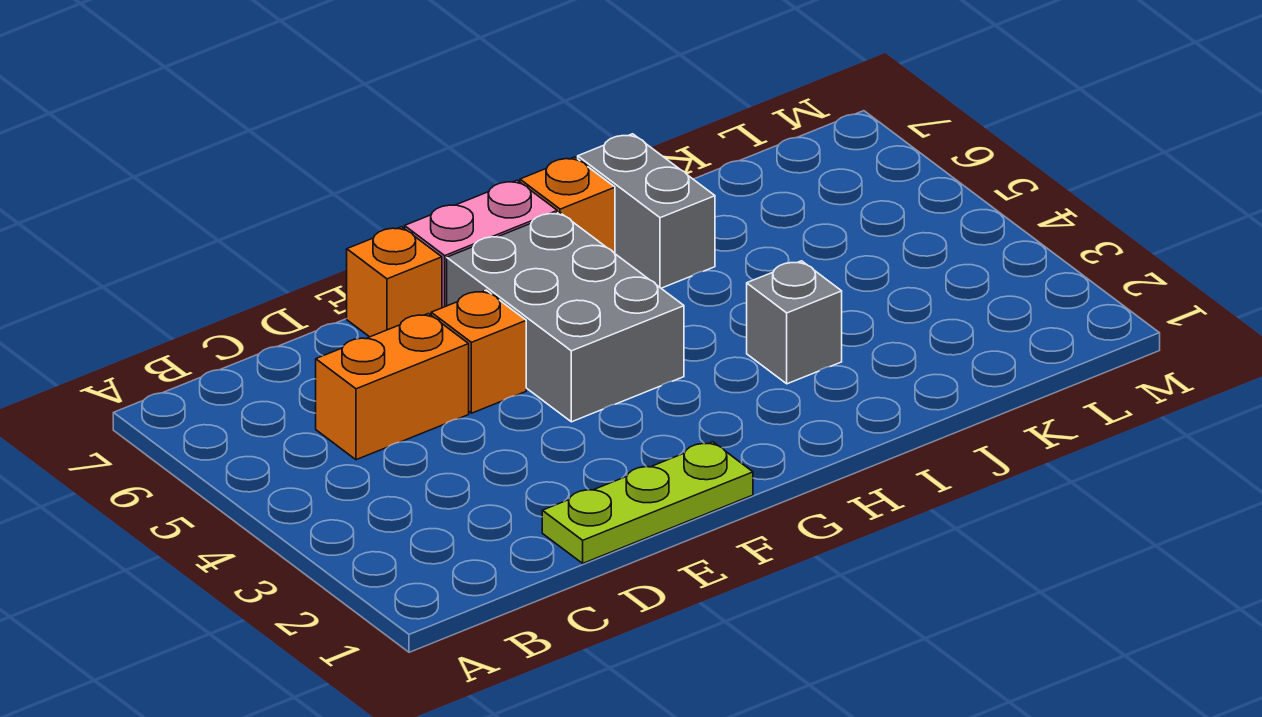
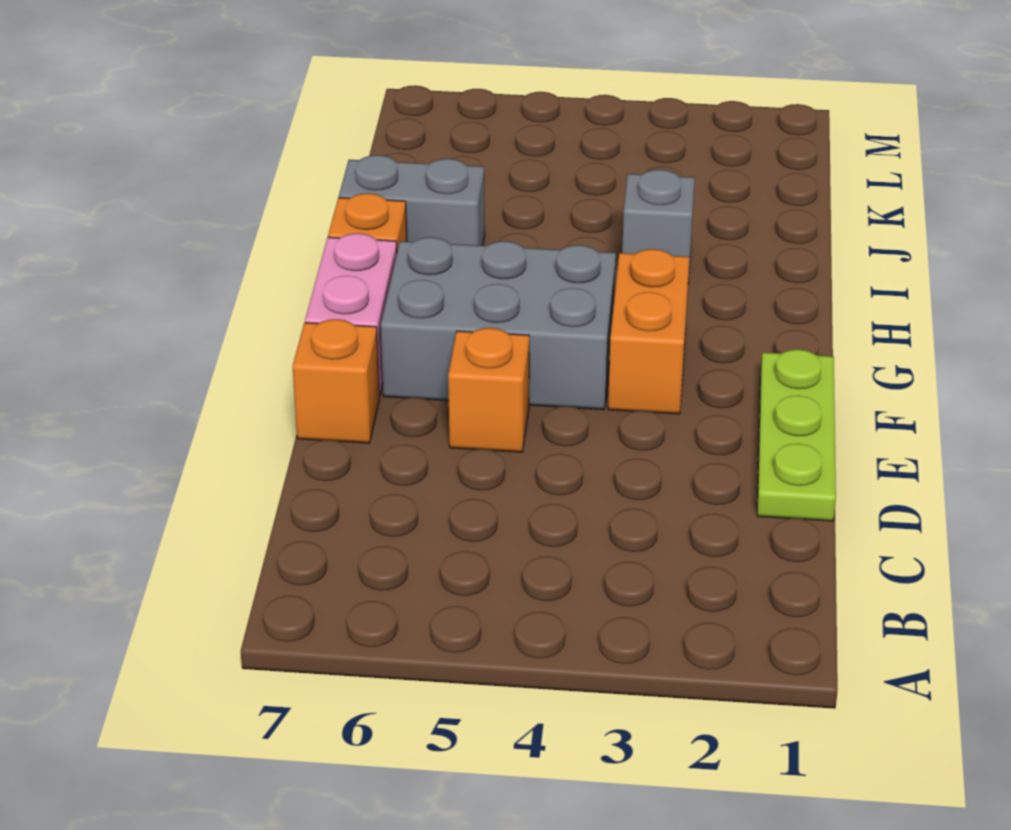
orange brick C5:D5 level 1 -> orange brick F3:G3 level 1

